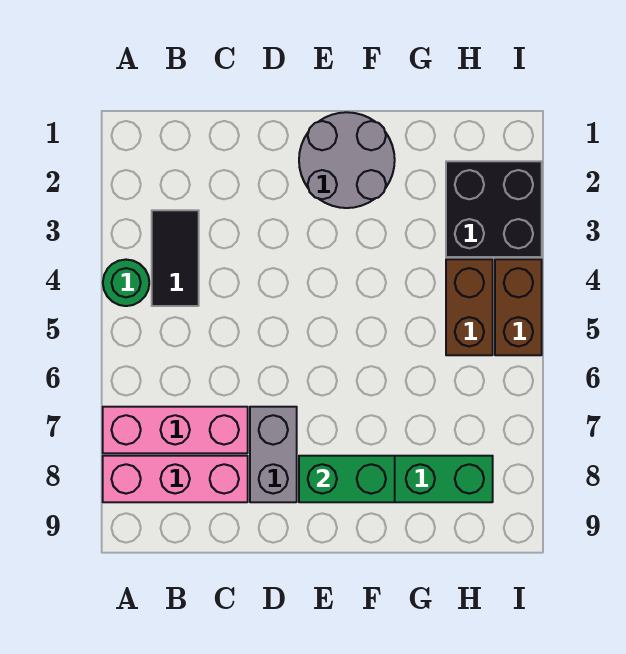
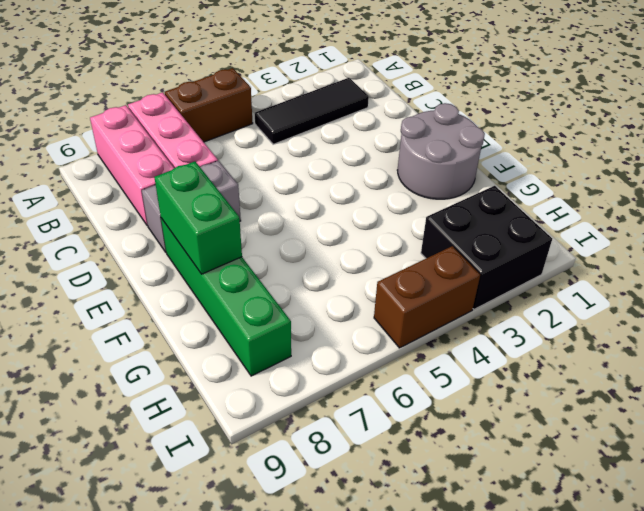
green round brick A4 level 1 -> none
black tile B3:B4 level 1 -> black tile B2:B4 level 1
brown brick H4:H5 level 1 -> brown brick A5:A6 level 1

